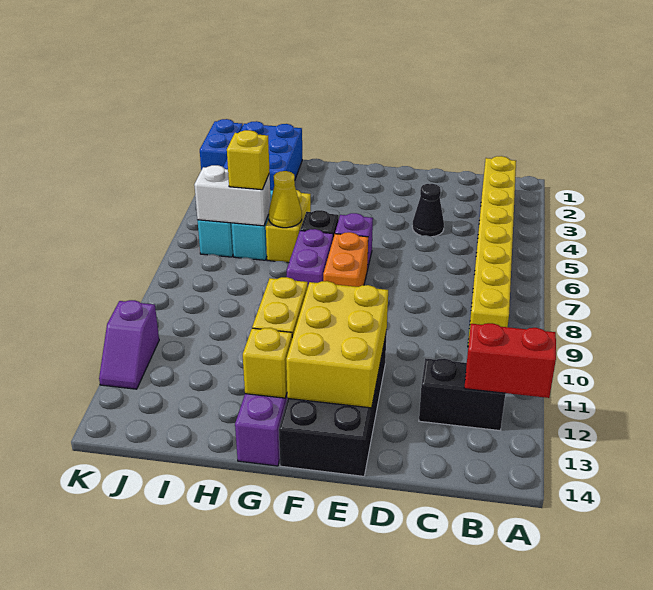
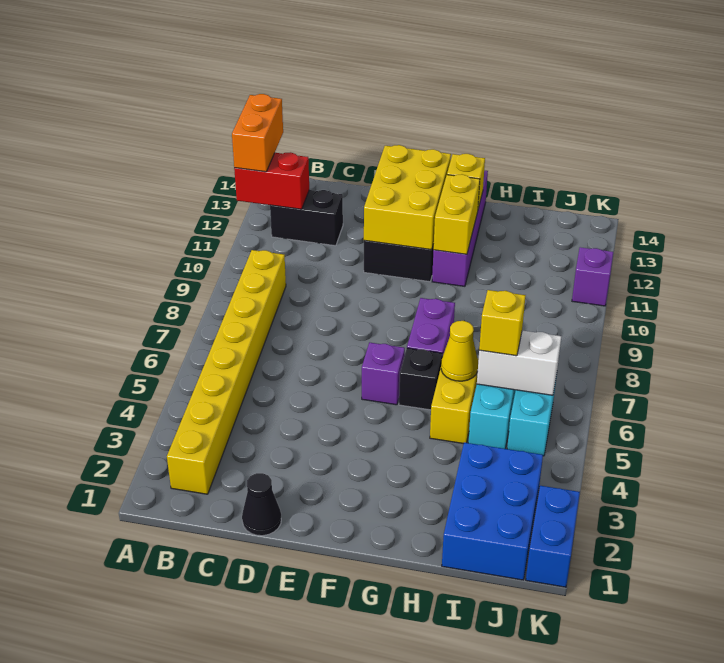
black cone D4 level 1 -> black cone D1 level 1
orange brick F7:F8 level 1 -> orange brick A12:A13 level 3

